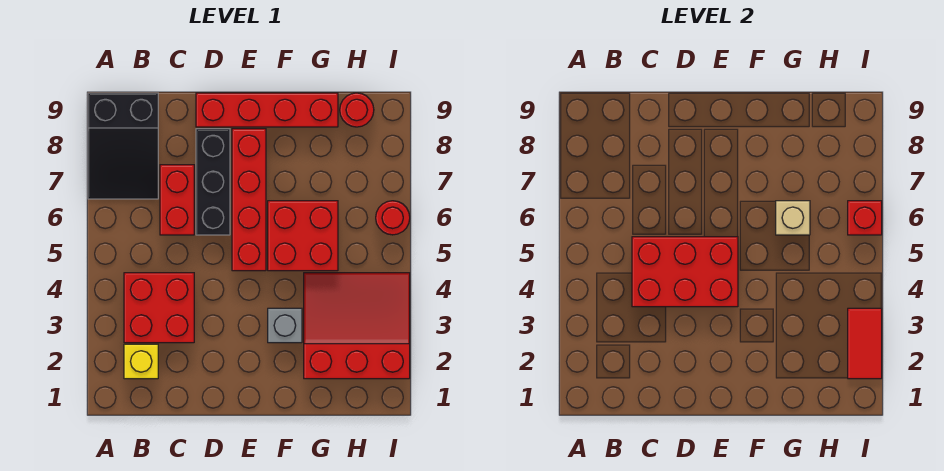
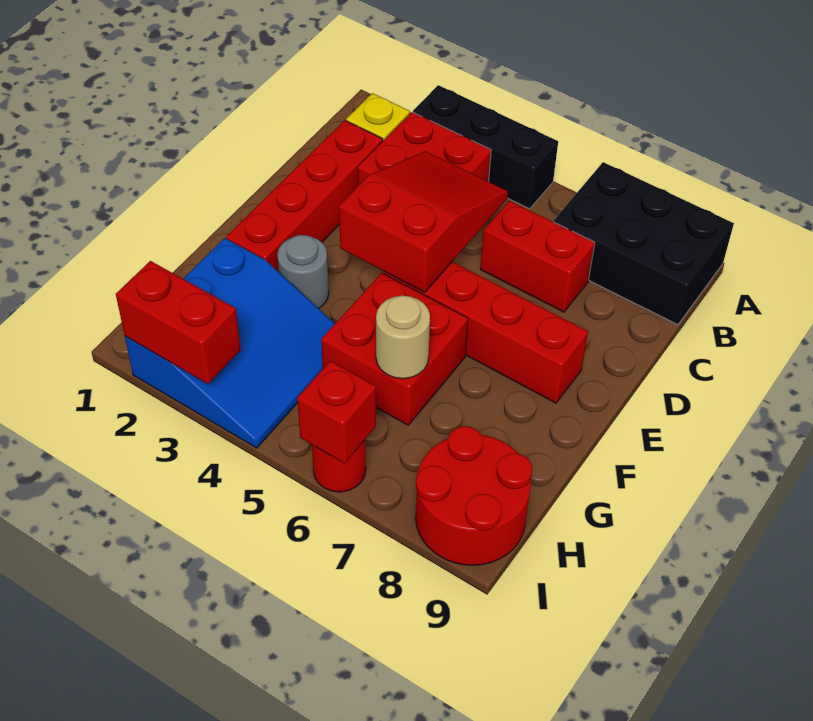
black slope A7:B9 level 1 top 9 -> black brick A7:B9 level 1
red brick C4:E5 level 2 -> red slope C4:E5 level 2 top E
black brick D6:D8 level 1 -> black brick A3:A5 level 1
red brick D9:G9 level 1 -> red brick C2:F2 level 1
grey brick F3 level 1 -> grey round brick F3 level 1
red slope G2:I4 level 1 top 2 -> blue slope G2:I4 level 1 top 2
tan brick G6 level 2 -> tan round brick G6 level 2
red round brick H9 level 1 -> red round brick H8:I9 level 1
red tile I2:I3 level 2 -> red brick I2:I3 level 2

